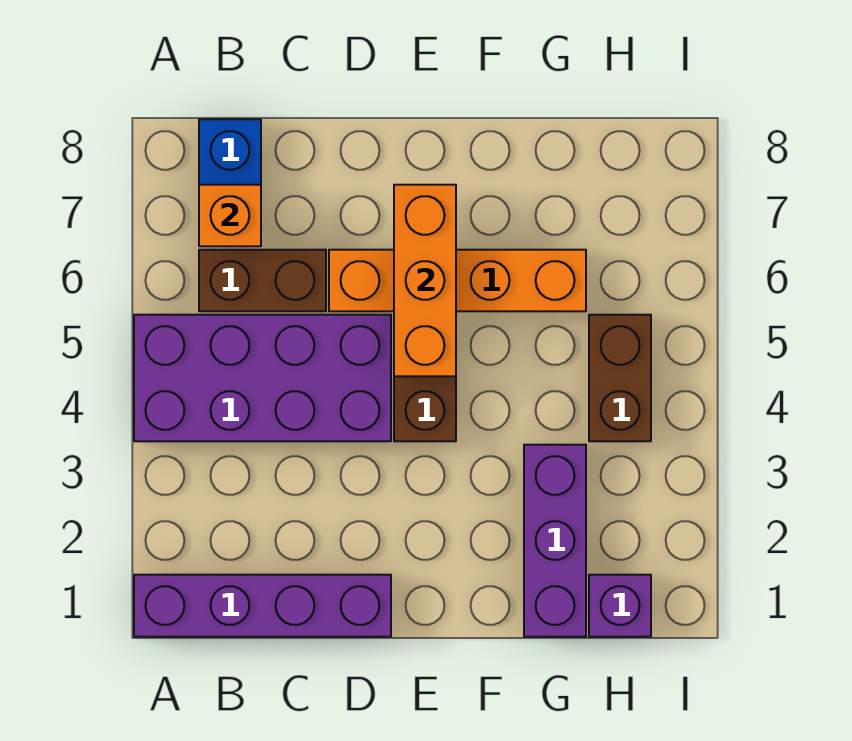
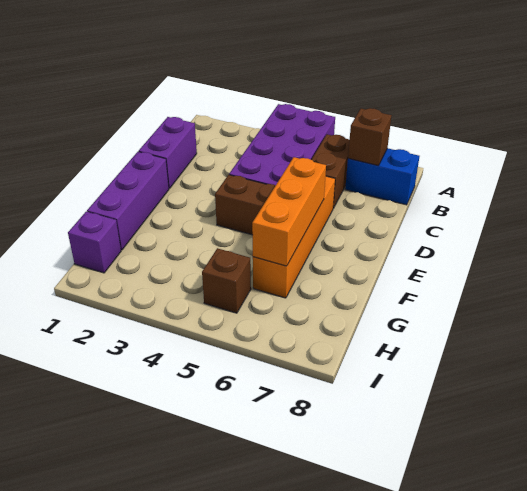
purple brick A1:D1 level 1 -> purple brick C1:D1 level 1
orange brick B7 level 2 -> brown brick B7 level 2
orange brick E5:E7 level 2 -> orange brick E6:G6 level 2
purple brick G1:G3 level 1 -> purple brick E1:G1 level 1
brown brick H4:H5 level 1 -> brown brick H5 level 1

